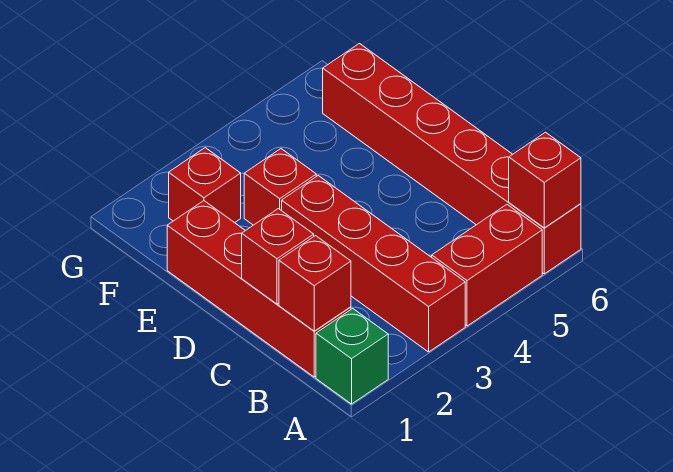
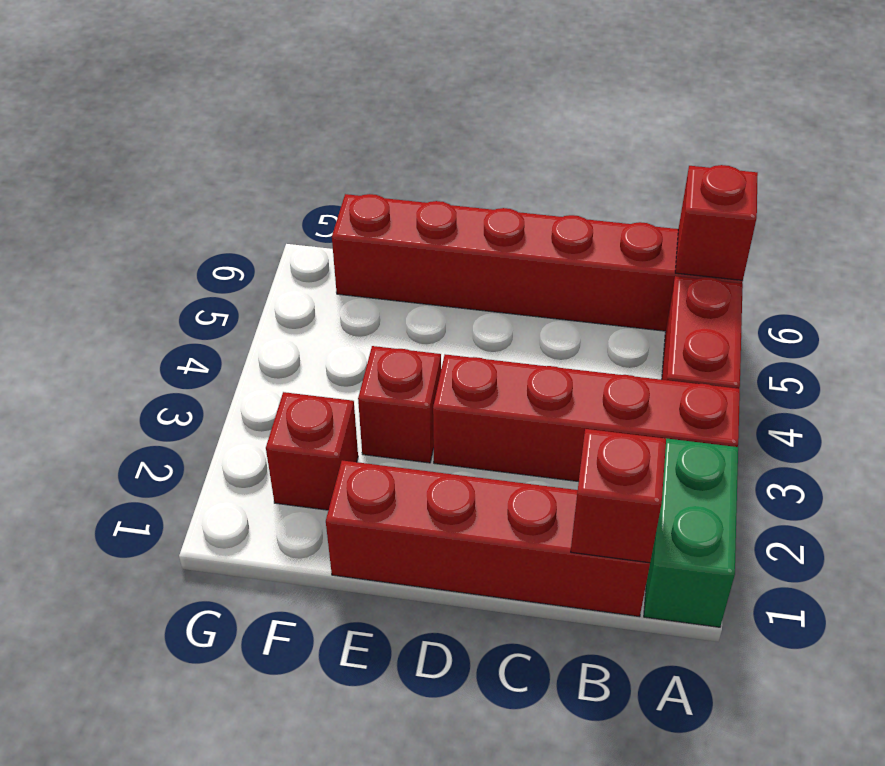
green brick A1 level 1 -> green brick A1:A2 level 1
red brick C1 level 2 -> none

